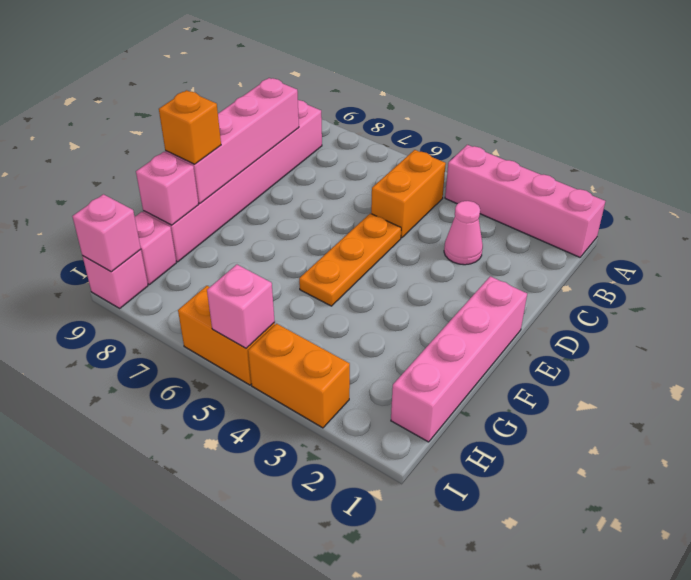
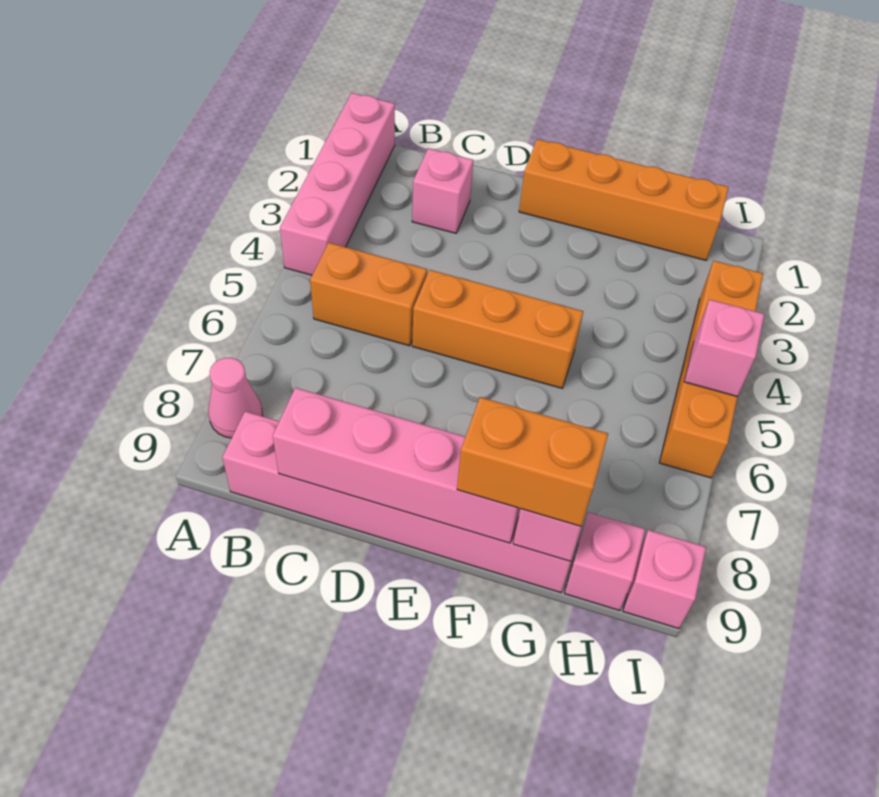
pink cone C3 level 1 -> pink cone A8 level 1
orange plate D5:F5 level 1 -> orange brick D5:F5 level 1
pink brick E1:H1 level 1 -> orange brick E1:H1 level 1
orange brick F9 level 3 -> orange brick F9:G9 level 3
pink brick I9 level 2 -> pink brick C2 level 1

